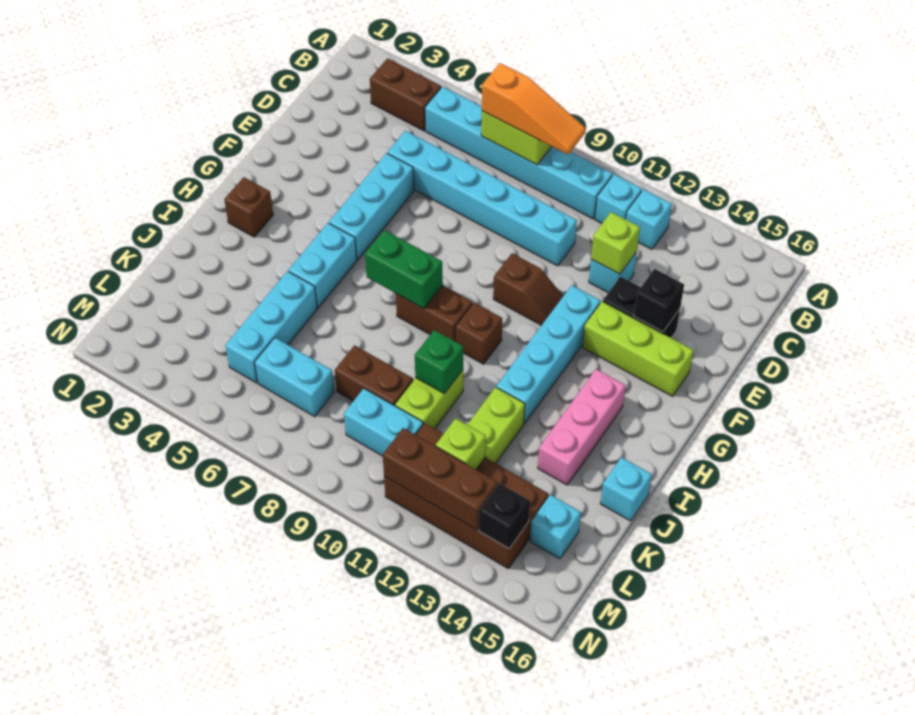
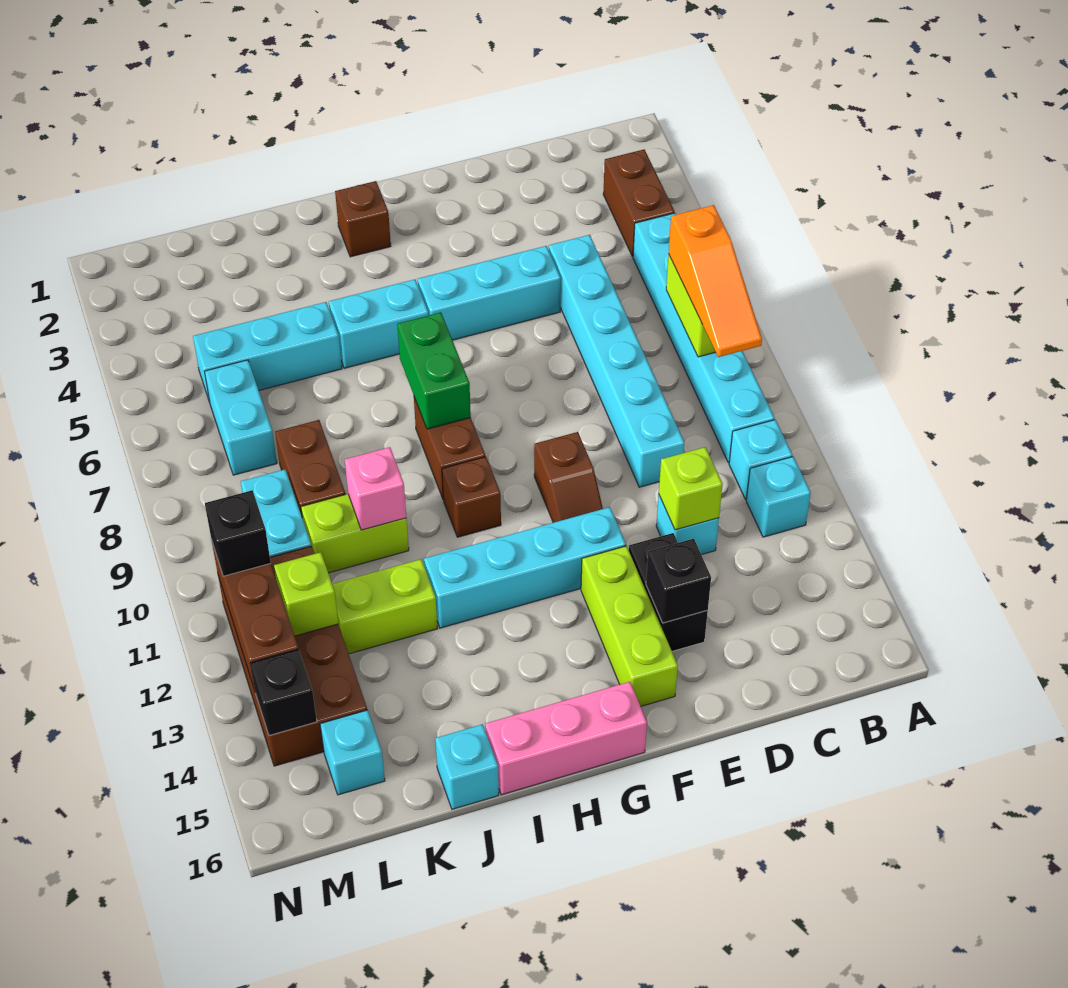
pink brick H14:J14 level 1 -> pink brick G16:I16 level 1
green brick J10 level 2 -> pink brick J10 level 2
none -> black brick M11 level 3

